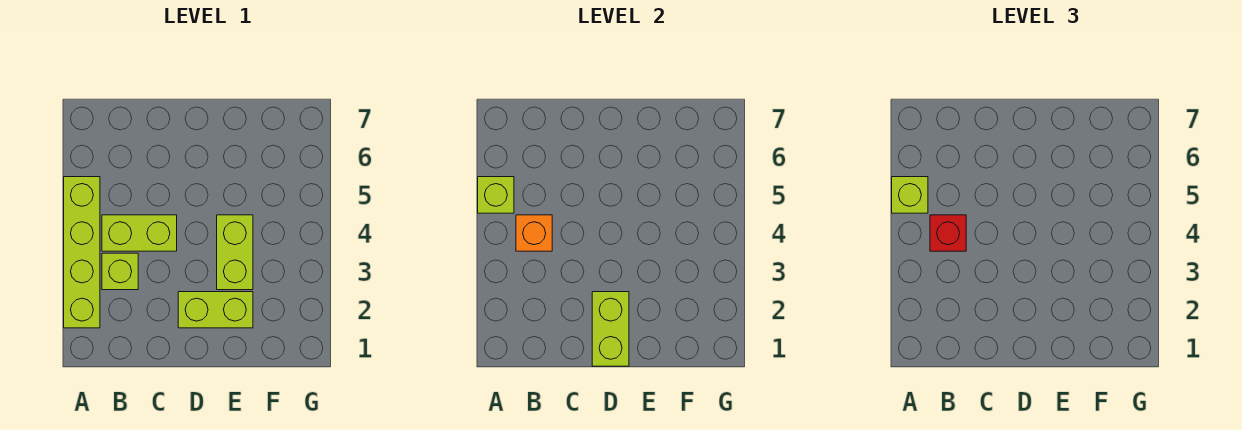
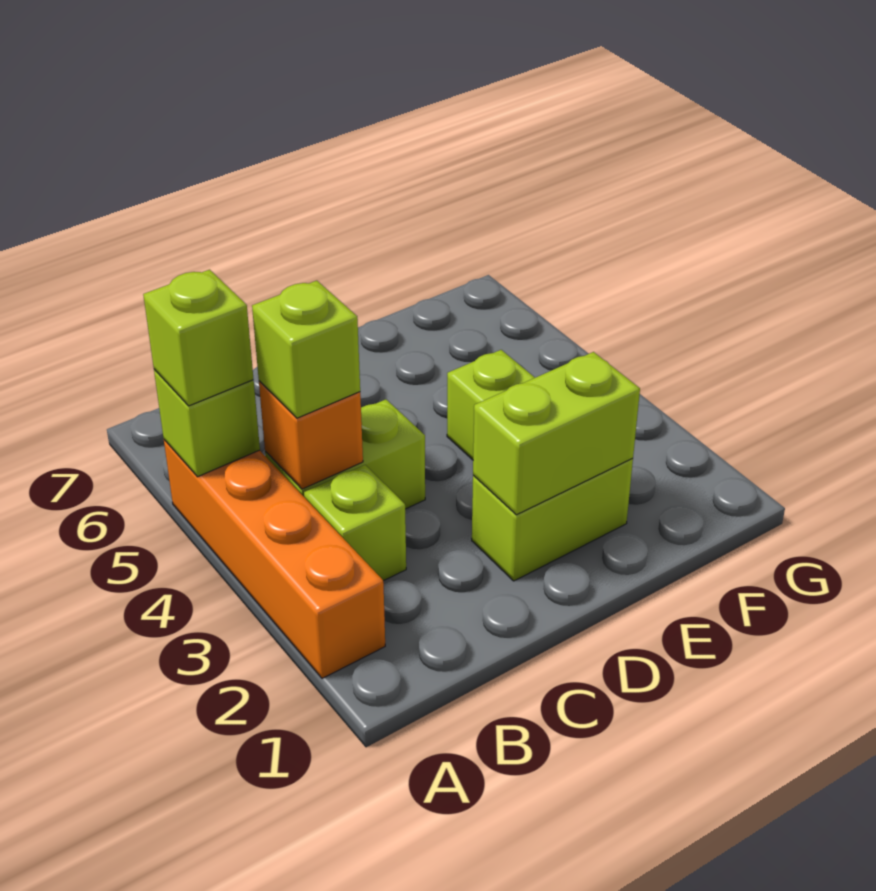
lime brick A2:A5 level 1 -> orange brick A2:A5 level 1
red brick B4 level 3 -> lime brick B4 level 3
lime brick D1:D2 level 2 -> lime brick D2:E2 level 2

